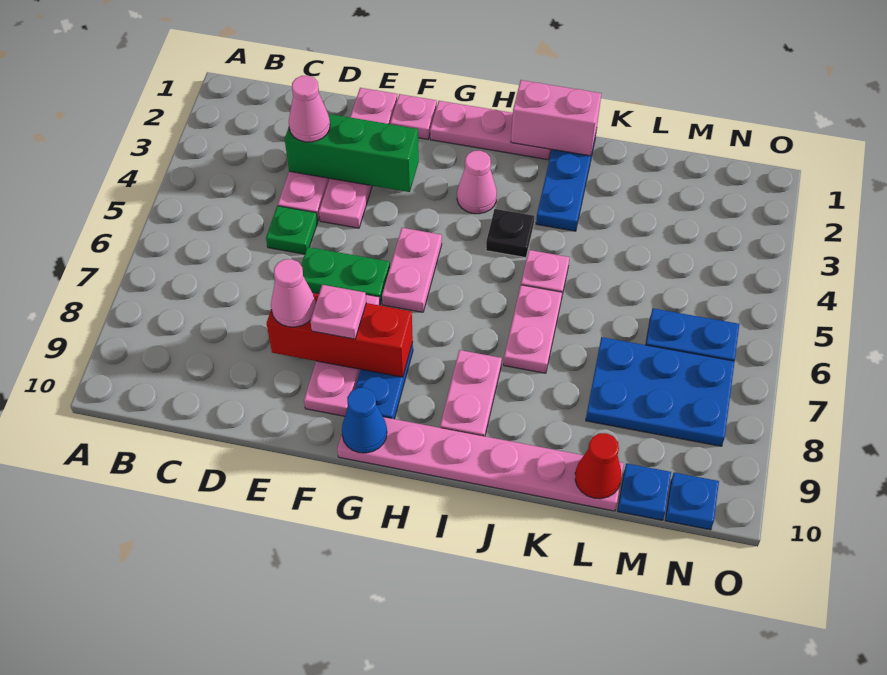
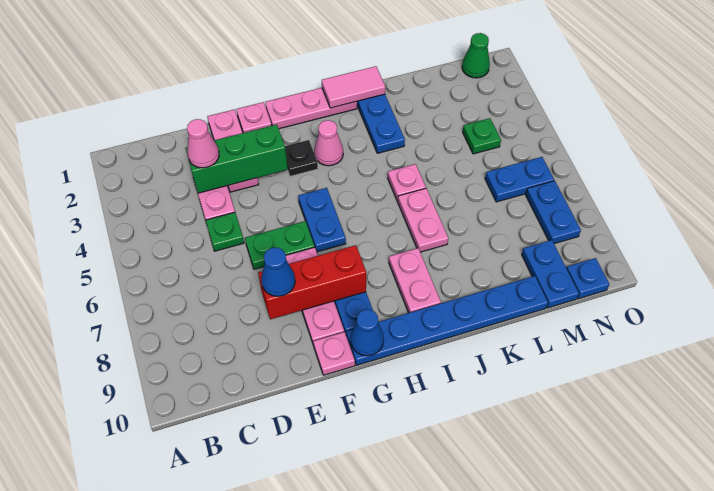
pink plate E1:E4 level 1 -> pink plate E1:E3 level 1
pink cone E8 level 3 -> blue cone E8 level 3
pink plate F8 level 3 -> pink plate F10 level 1
pink plate G5:G6 level 1 -> blue plate G5:G6 level 1
pink plate G10:L10 level 1 -> blue plate G10:L10 level 1
pink brick I1:J1 level 2 -> pink tile I1:J1 level 2
black plate I4 level 1 -> black plate G3 level 1
blue plate L7:N8 level 1 -> blue plate N7:N8 level 1
red cone L10 level 2 -> none
none -> green plate M4 level 1
blue plate M10 level 1 -> blue plate M9:M10 level 1
none -> green cone N1 level 1

